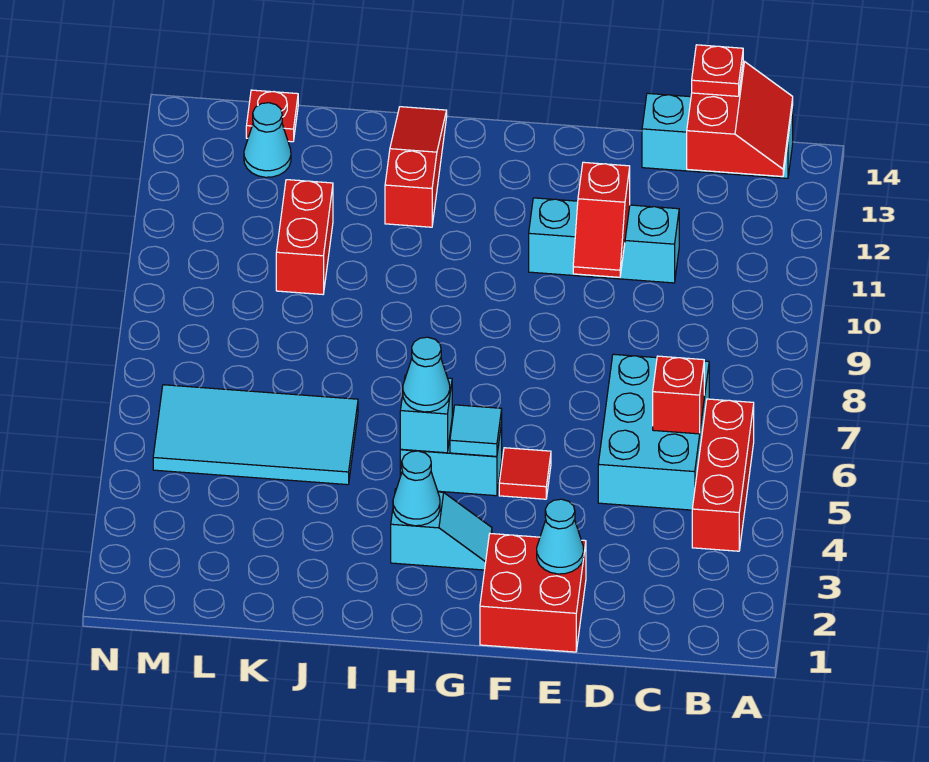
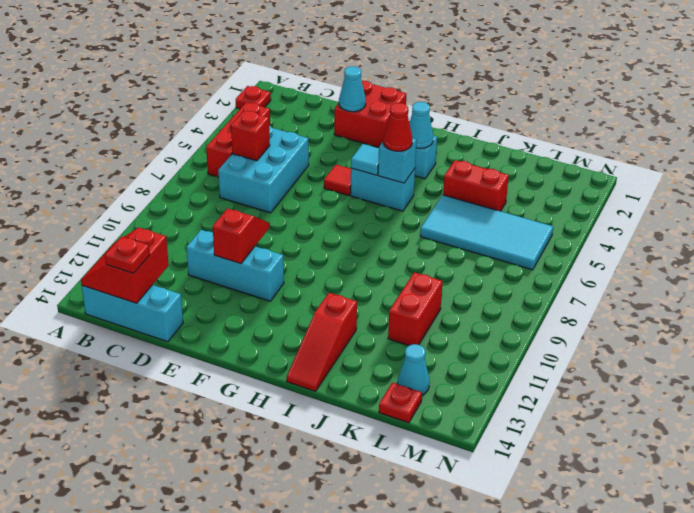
none -> red plate A2 level 1
cyan cone H5 level 3 -> red cone H5 level 3
none -> red brick J4:K4 level 1

